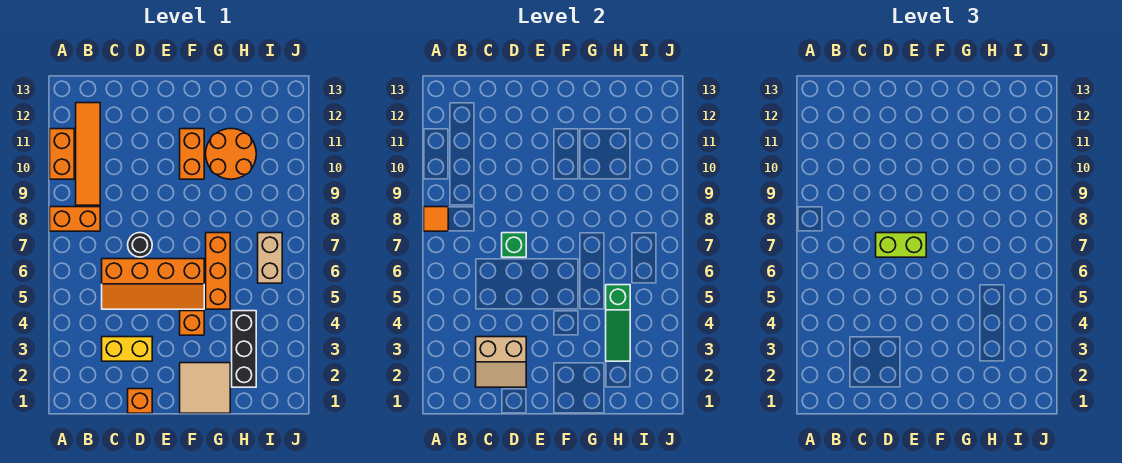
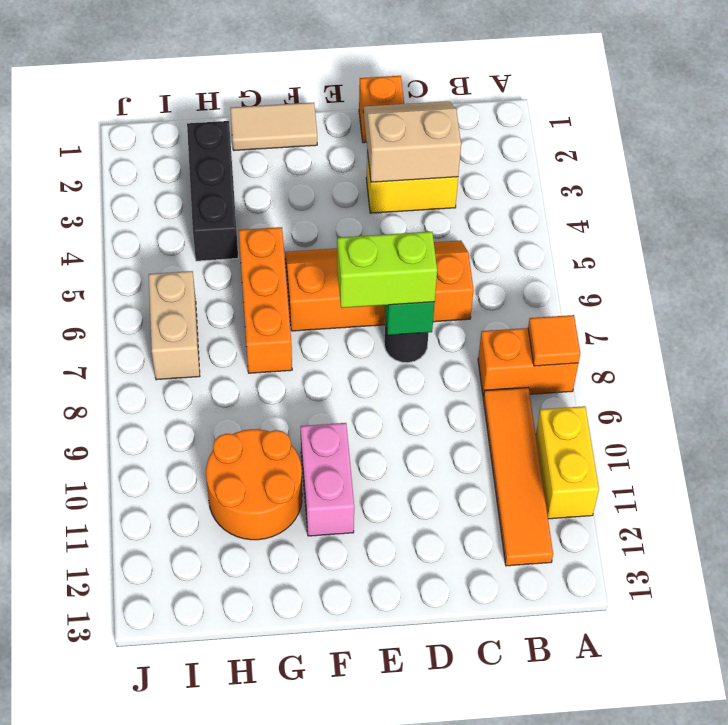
orange brick A10:A11 level 1 -> yellow brick A10:A11 level 1
tan tile F1:G2 level 1 -> tan tile F1:G1 level 1
orange brick F4 level 1 -> none
orange brick F10:F11 level 1 -> pink brick F10:F11 level 1
green slope H3:H5 level 2 top 5 -> none

